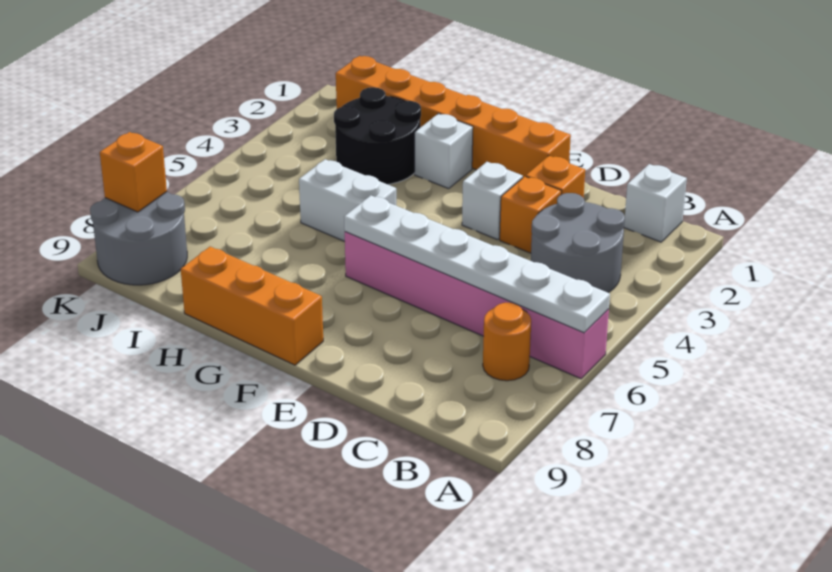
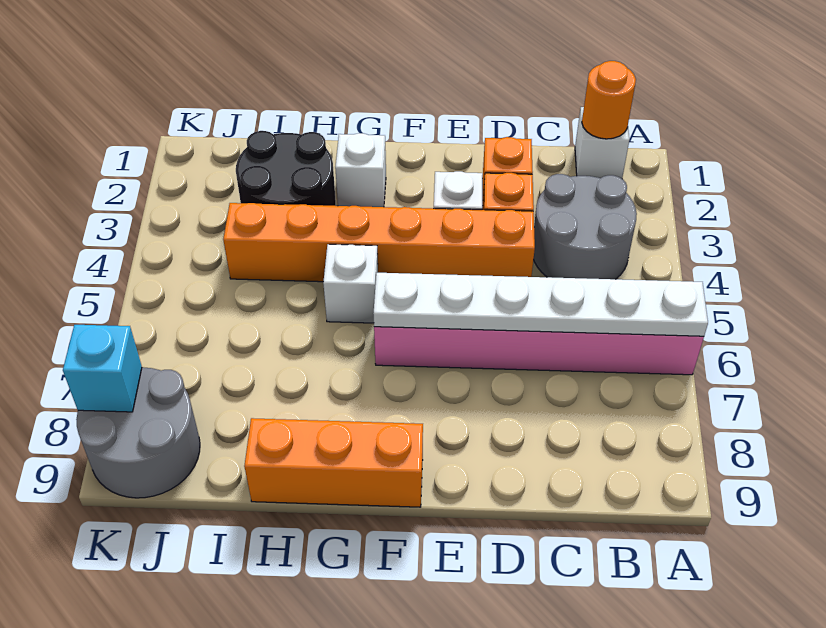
orange round brick B7 level 1 -> orange round brick B1 level 2
orange brick E1:J1 level 1 -> orange brick D4:I4 level 1
white brick G5:H5 level 1 -> white brick G5 level 1
orange brick K8 level 2 -> cyan brick K8 level 2

